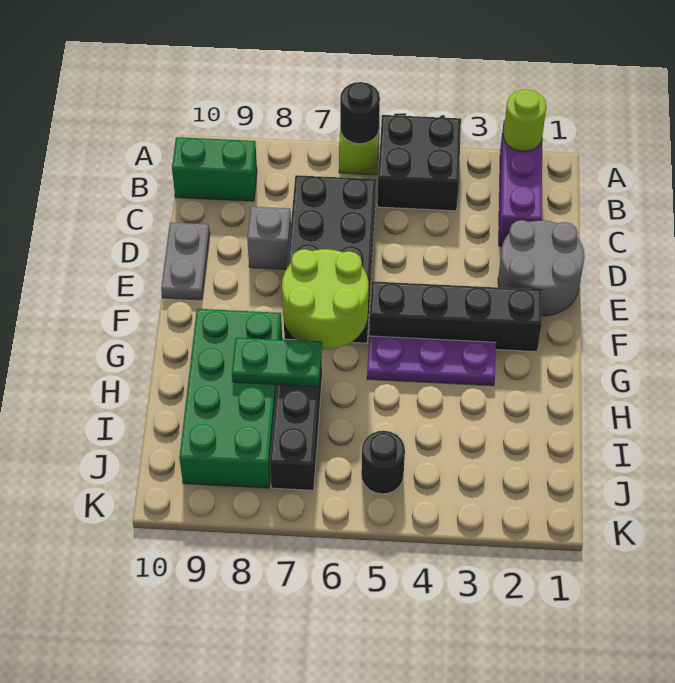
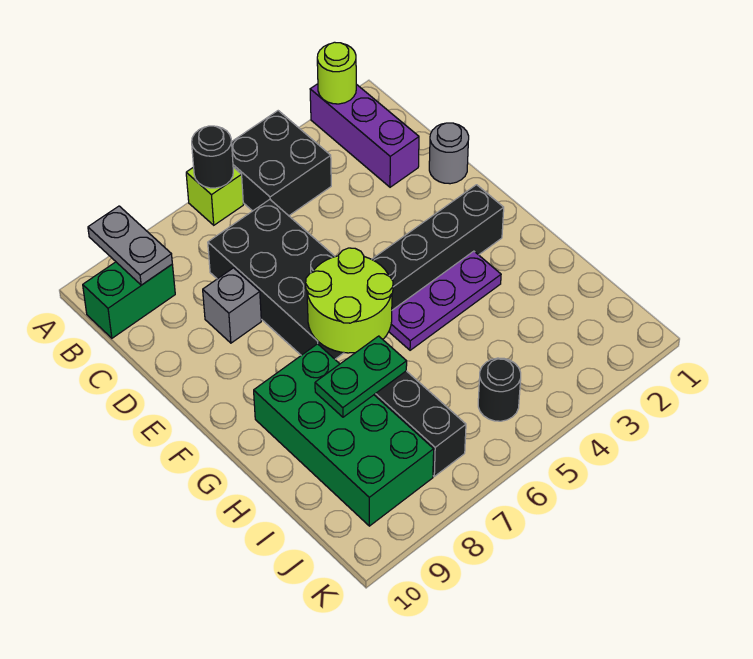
grey round brick D1:E2 level 1 -> grey round brick D1 level 1
grey plate D10:E10 level 1 -> grey plate A9:B9 level 2

